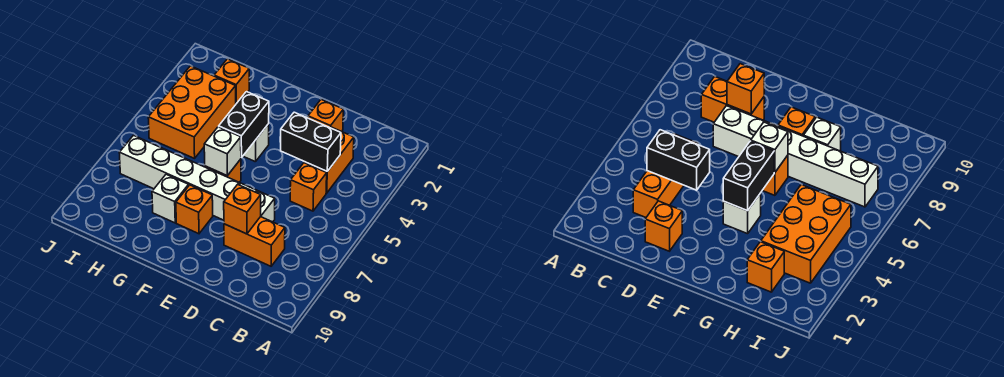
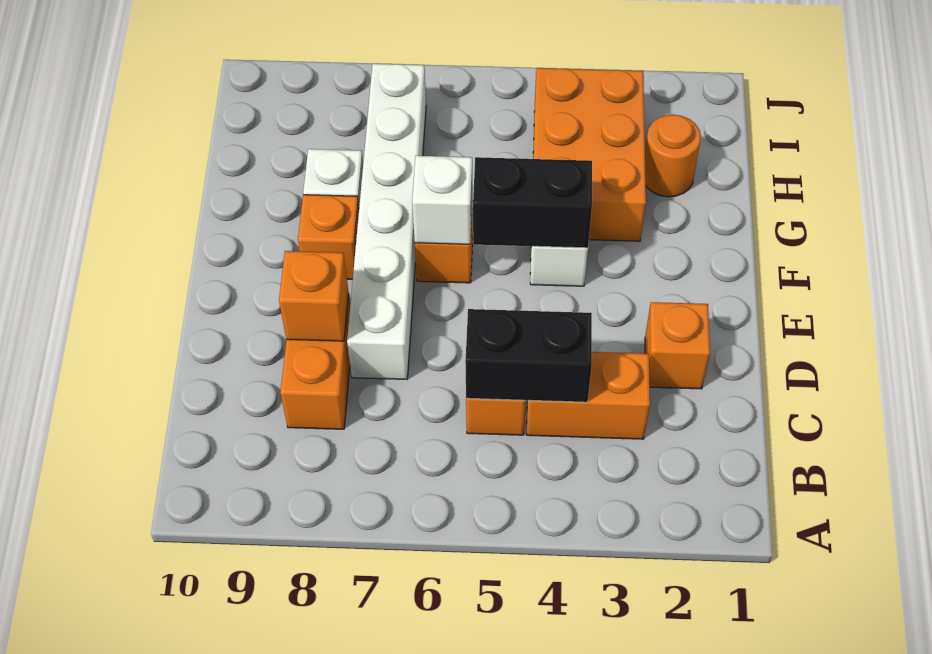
black brick C4:D4 level 2 -> black brick C4:C5 level 2
orange brick H2 level 1 -> orange round brick H2 level 1
orange brick H3:I5 level 1 -> orange brick G3:I4 level 1

